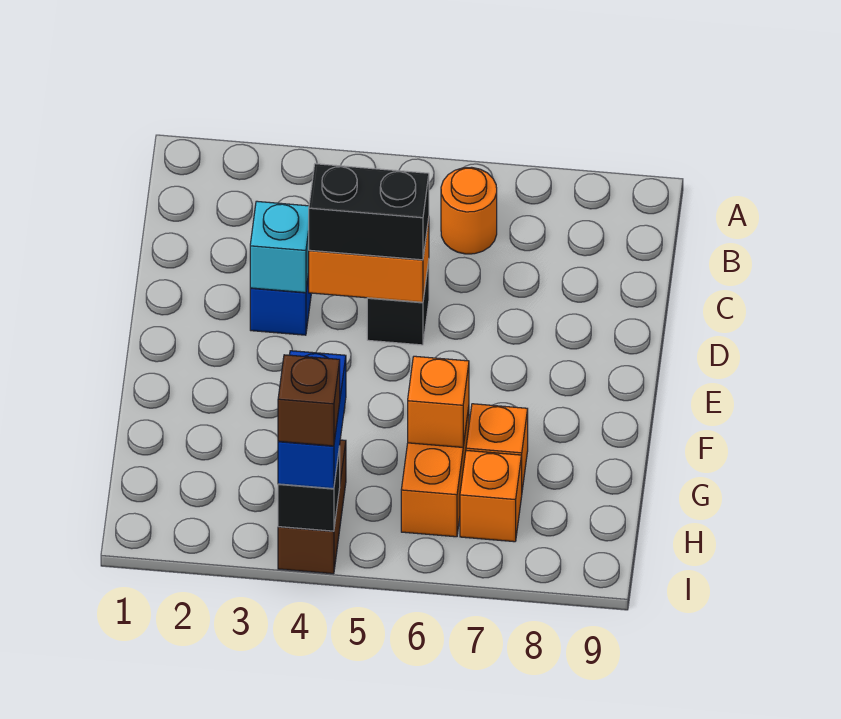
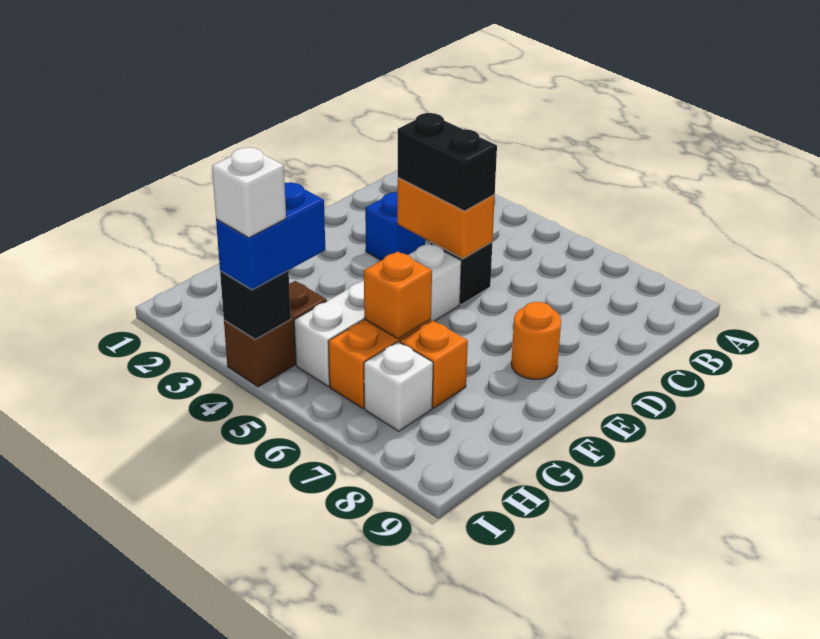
orange round brick B6 level 1 -> orange round brick E8 level 1
cyan brick D3 level 2 -> none
none -> white brick E5:H5 level 1
orange brick H7 level 1 -> white brick H7 level 1
brown brick I4 level 4 -> white brick I4 level 4

